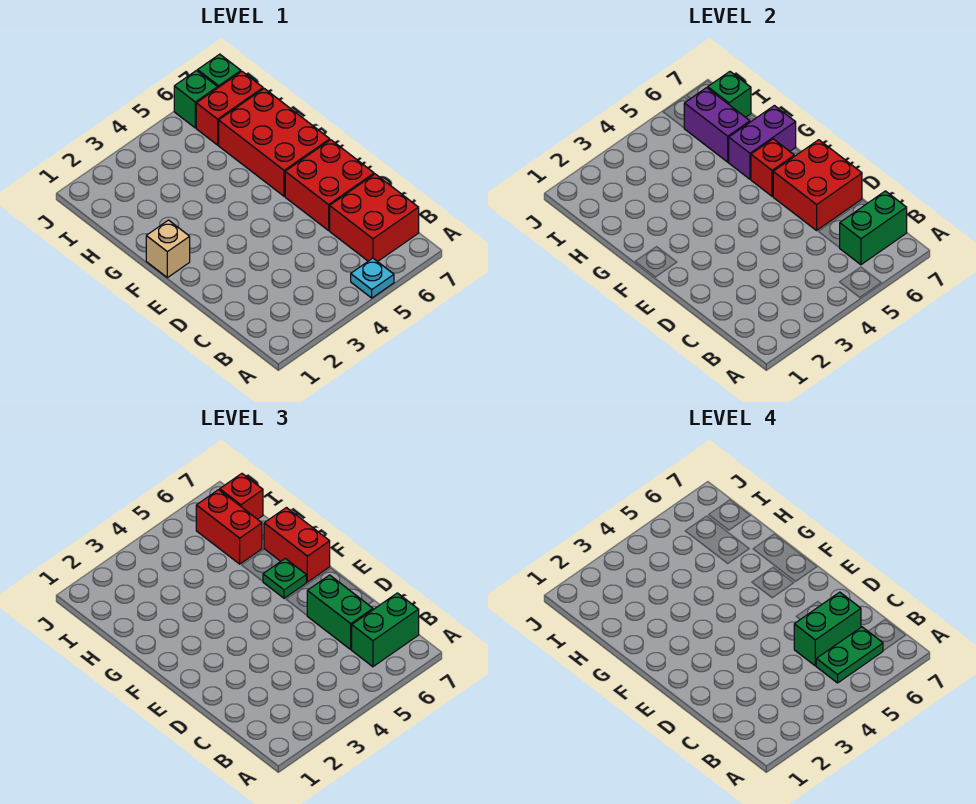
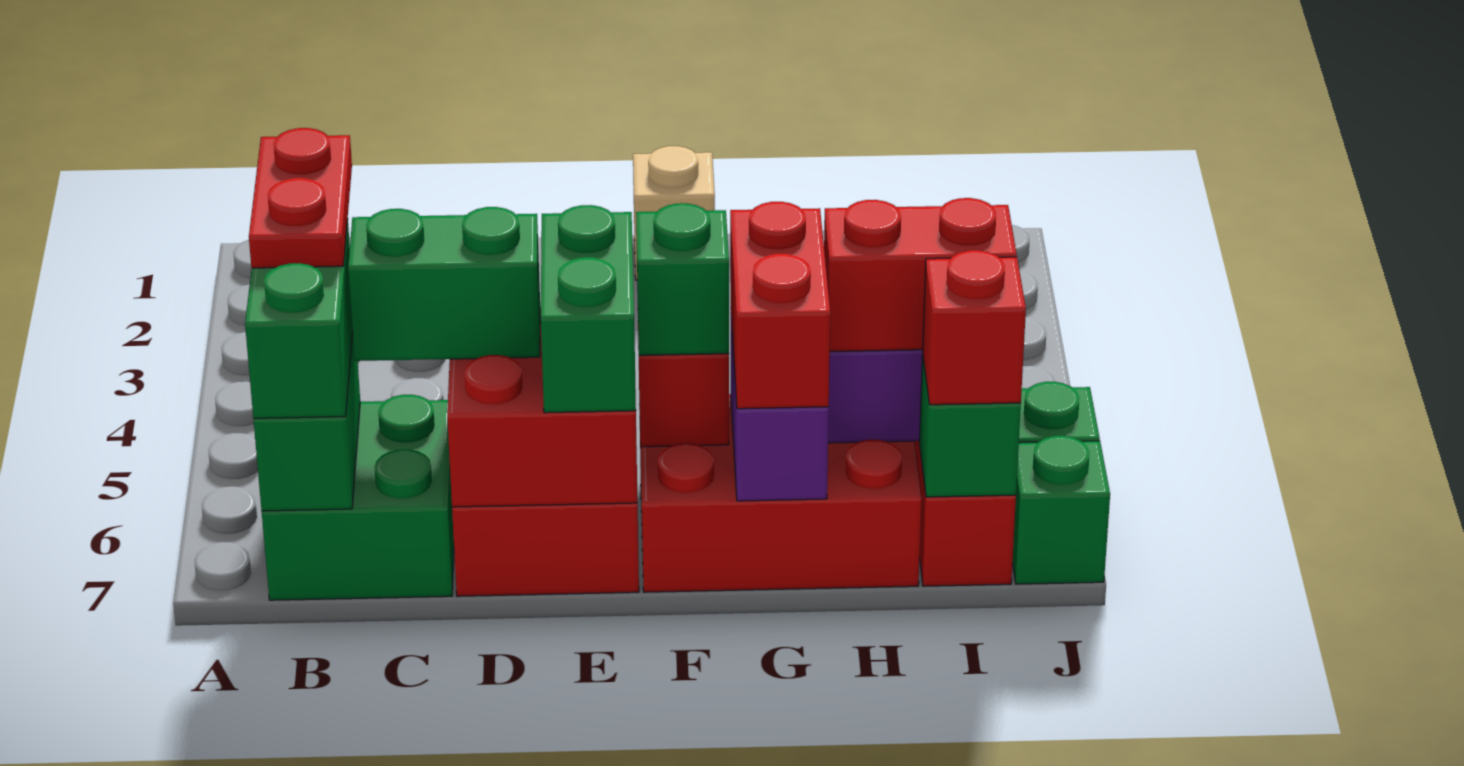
cyan plate A5 level 1 -> none
green plate B5:B6 level 4 -> red plate B5:B6 level 4
red brick B6:C7 level 1 -> green brick B6:C7 level 1
green brick C5:C6 level 4 -> green brick E6:E7 level 3
green plate F6 level 3 -> green brick F6 level 3
red brick F7:G7 level 3 -> red brick G6:G7 level 3

